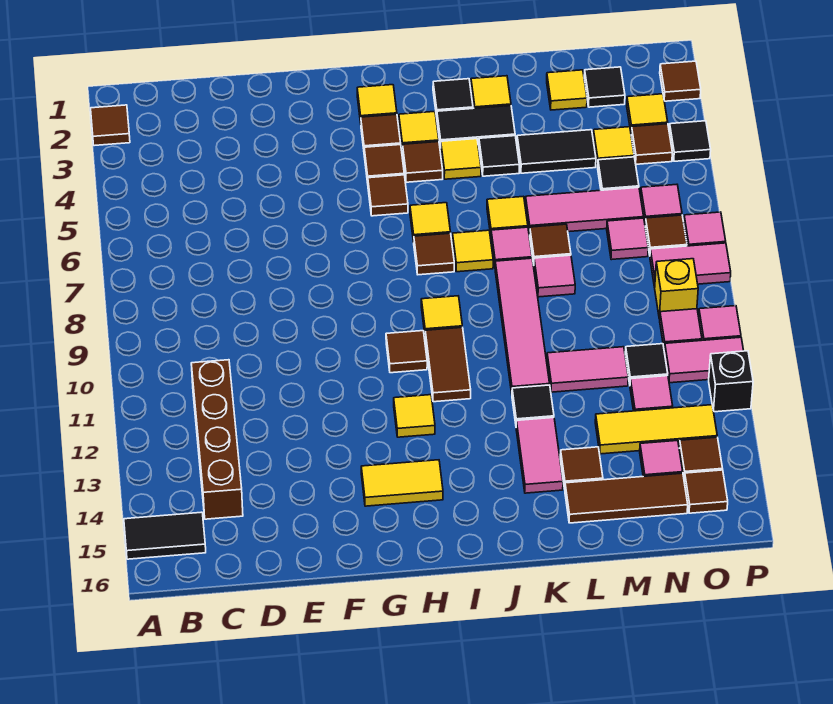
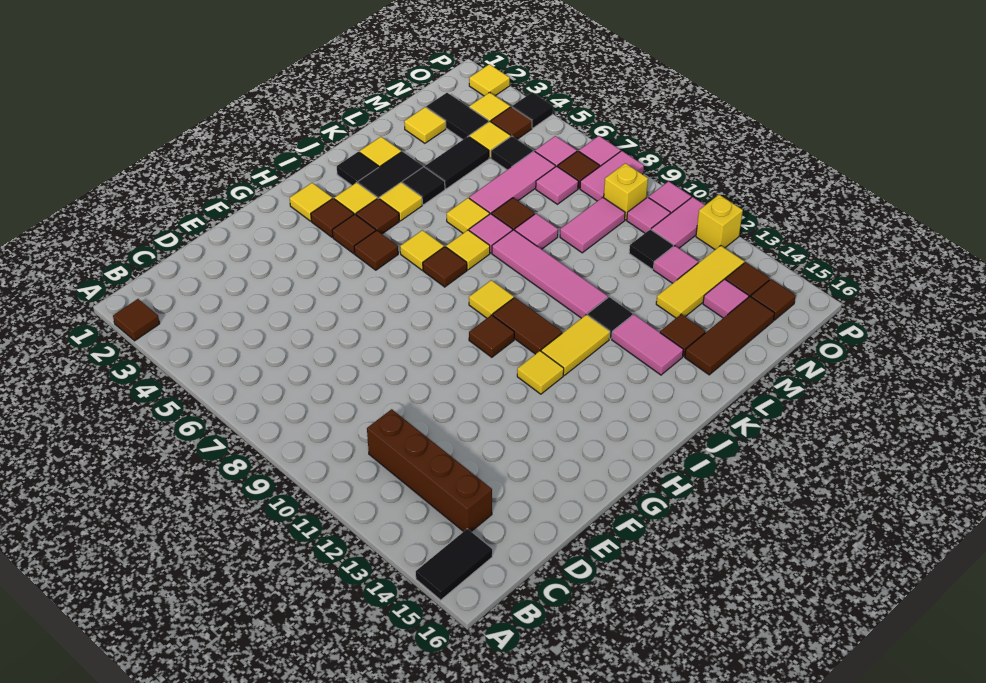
yellow tile G14:H14 level 1 -> yellow tile I12:J12 level 1
pink tile L11:M11 level 1 -> pink tile M9:N9 level 1
black tile N2 level 1 -> black tile N2:N3 level 1
brown tile P2 level 1 -> yellow tile P2 level 1
black brick P12 level 1 -> yellow brick P12 level 1

